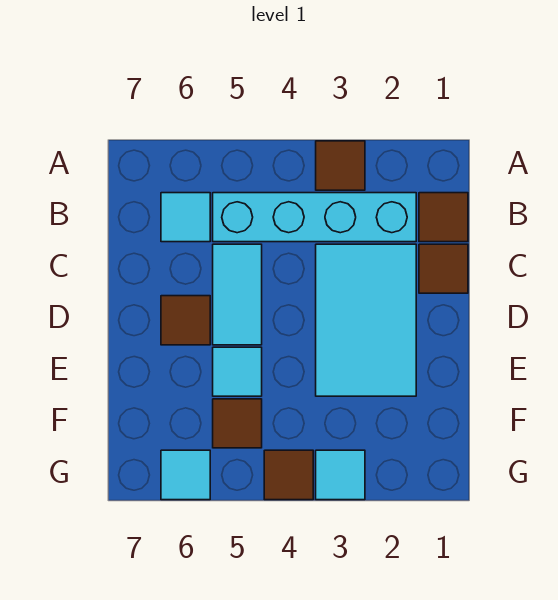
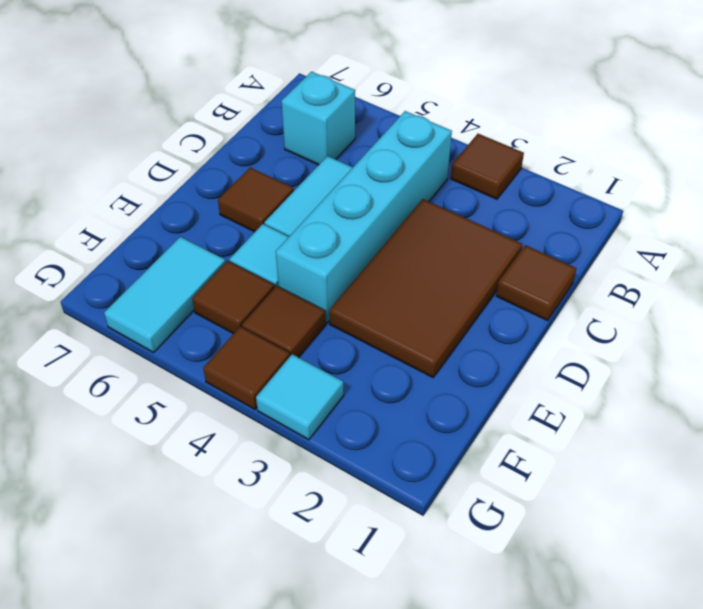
brown tile B1 level 1 -> brown tile F4 level 1
cyan brick B2:B5 level 1 -> cyan brick B4:E4 level 1
cyan tile B6 level 1 -> cyan brick B6 level 1
cyan tile C2:E3 level 1 -> brown tile C2:E3 level 1
cyan tile G6 level 1 -> cyan tile F6:G6 level 1

